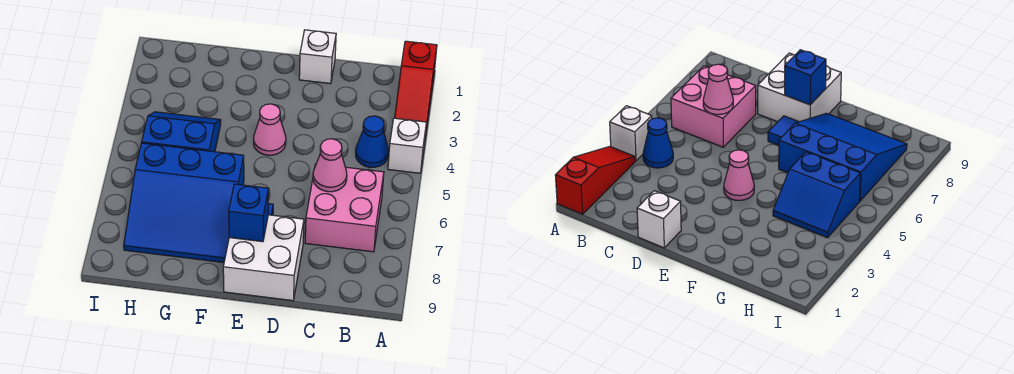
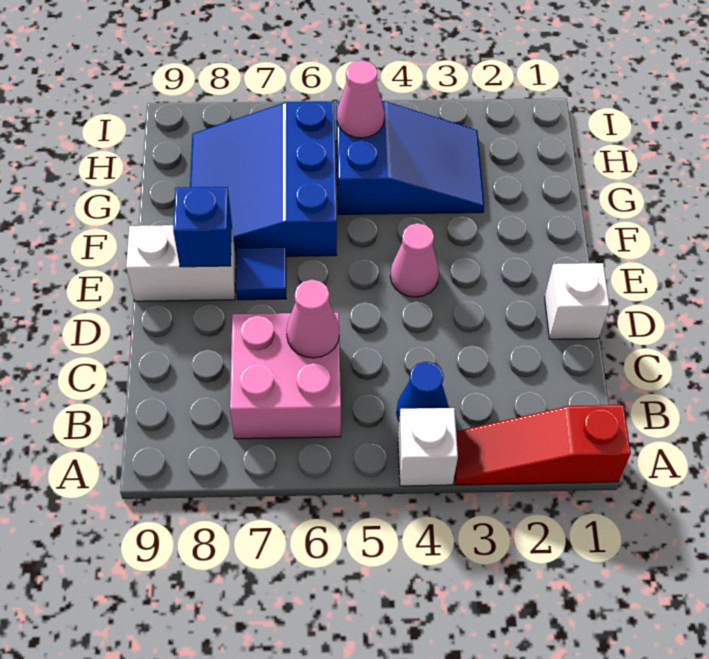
white brick D8:E9 level 1 -> white brick E8:E9 level 1
blue slope G4:H5 level 1 top 5 -> blue slope G3:H5 level 1 top 5
none -> pink cone H5 level 2

